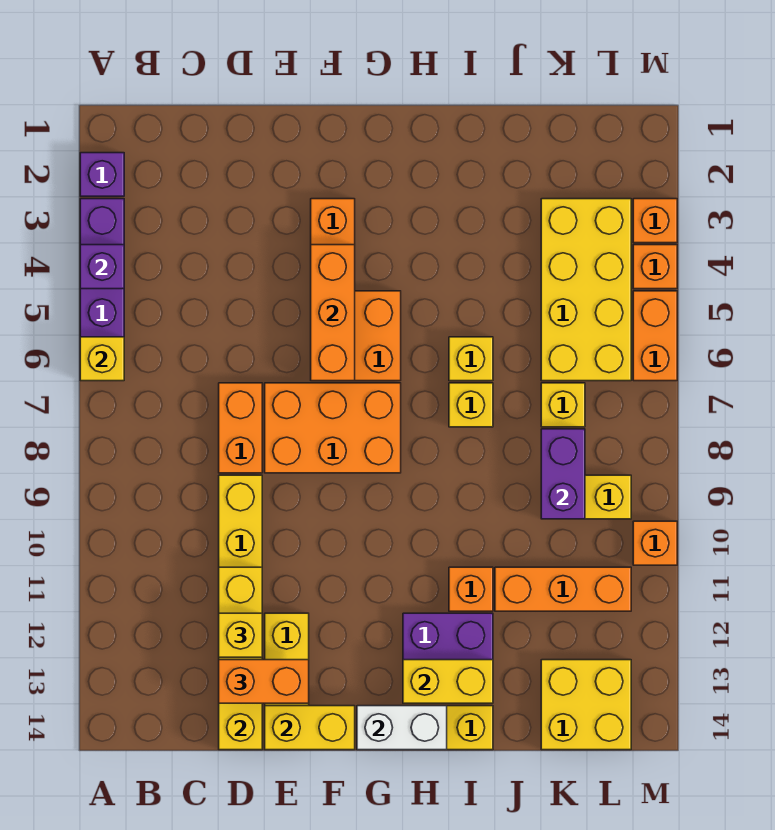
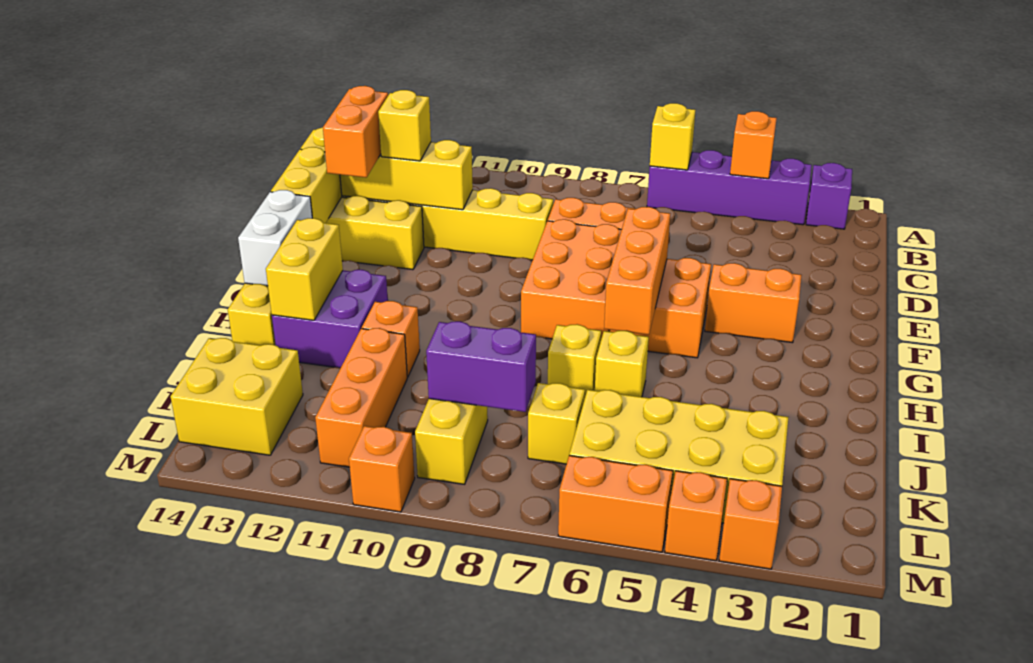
purple brick A4 level 2 -> orange brick A4 level 2
orange brick F4:F6 level 2 -> orange brick F6:H6 level 2

